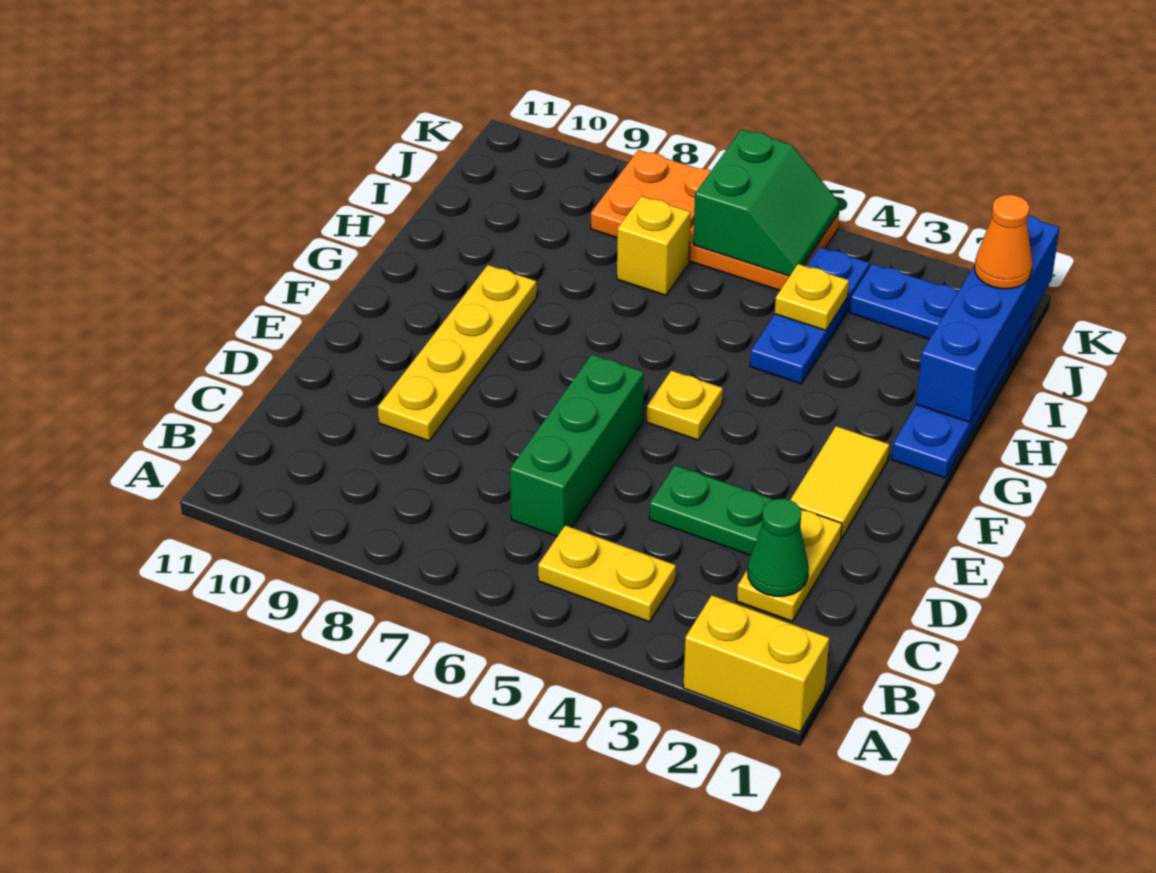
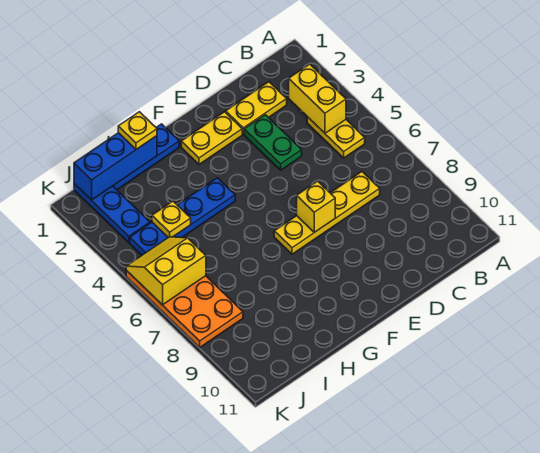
yellow brick A1:A2 level 1 -> yellow brick B3:B4 level 2
green cone C2 level 2 -> none
green brick C6:E6 level 1 -> none
yellow plate D9:G9 level 1 -> yellow plate C7:F7 level 1
yellow tile E2:F2 level 1 -> yellow plate E2:F2 level 1
yellow plate F5 level 1 -> yellow plate H1 level 3
blue brick H1:K1 level 2 -> blue brick H1:J1 level 2
blue plate H4:J4 level 1 -> blue plate G4:J4 level 1
yellow brick I7 level 1 -> yellow brick E7 level 2
orange cone J1 level 3 -> none
green slope J5:K6 level 2 top 6 -> yellow slope J5:K6 level 2 top 6

